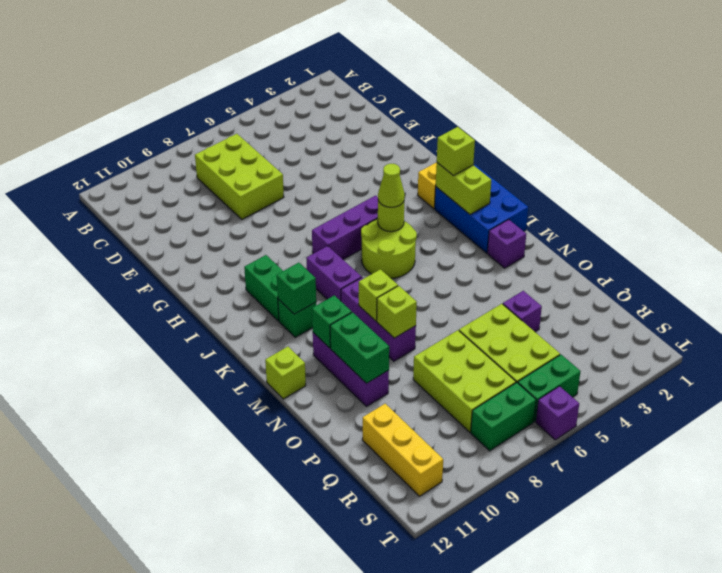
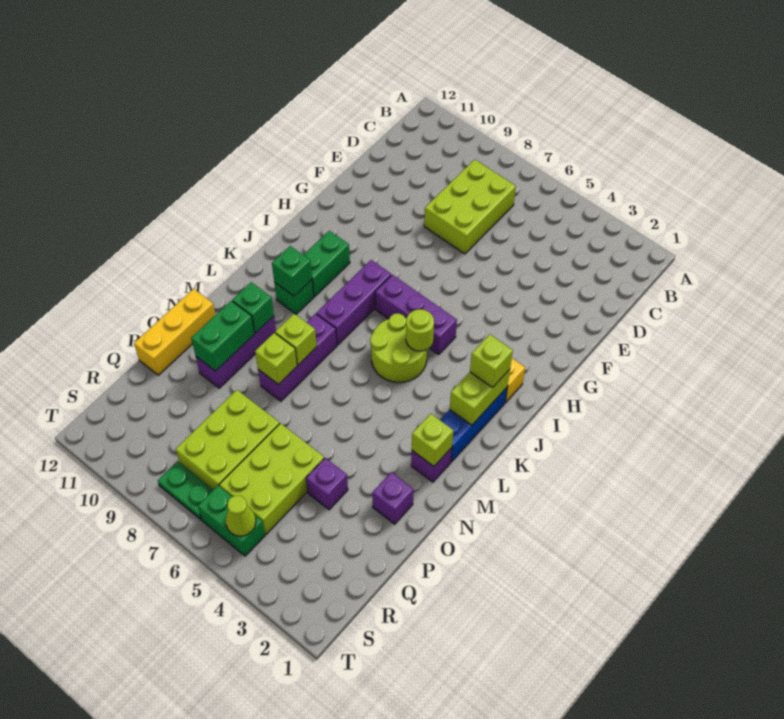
blue brick J1:L2 level 1 -> blue brick J2:L2 level 1
lime cone J5 level 3 -> lime cone S5 level 2
purple brick J8:K8 level 1 -> purple brick I8:K8 level 1
lime brick M12 level 1 -> lime brick M2 level 2
yellow brick Q11:S11 level 1 -> yellow brick N12:P12 level 1
green brick S7:S8 level 1 -> green plate S7:S8 level 1
purple brick T6 level 1 -> purple brick O2 level 1

